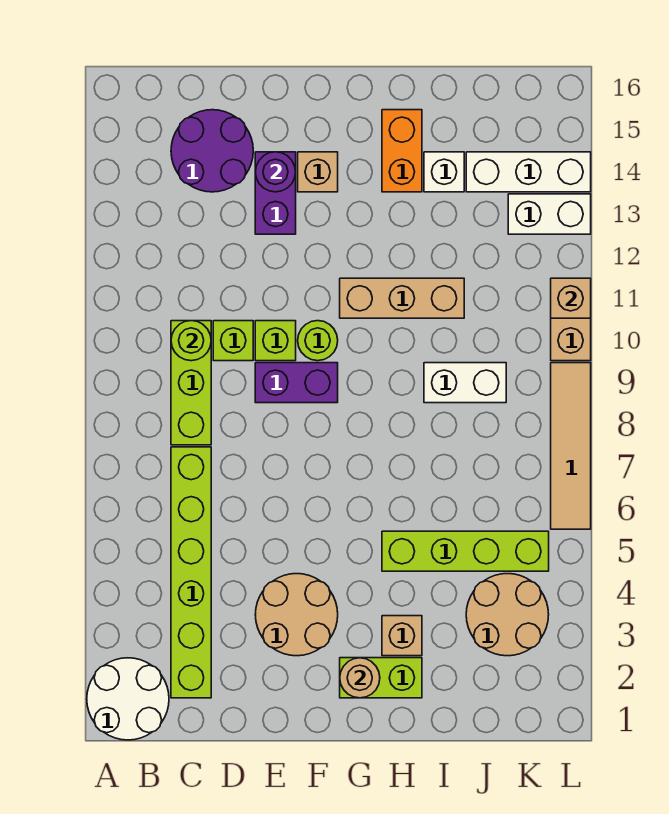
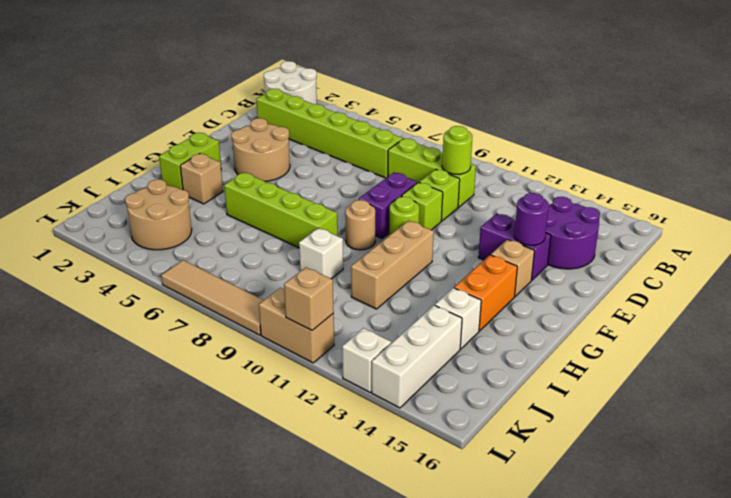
tan round brick G2 level 2 -> tan round brick G9 level 1
lime brick H5:K5 level 1 -> lime brick H5:H8 level 1
orange brick H14:H15 level 1 -> orange brick G14:H14 level 1
white brick I9:J9 level 1 -> white brick I9 level 1
white brick K13:L13 level 1 -> white brick L13 level 1

